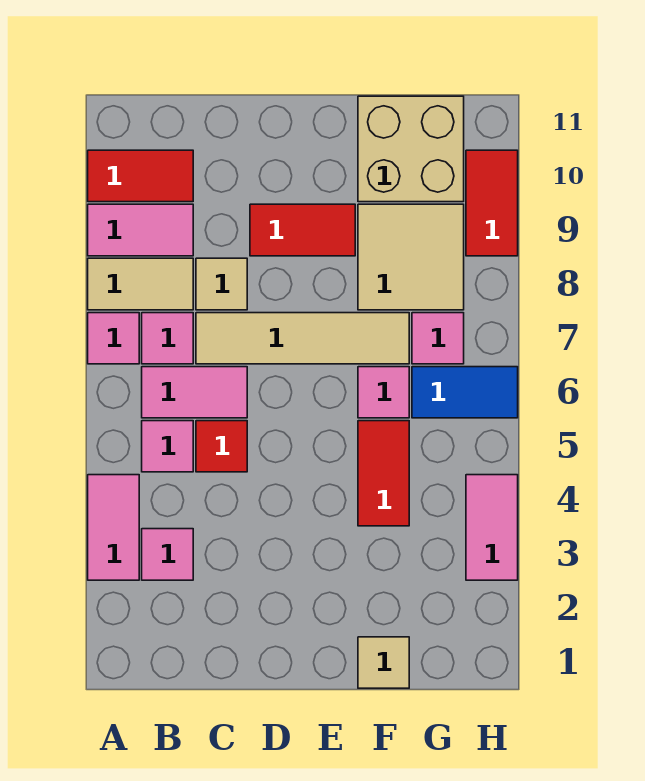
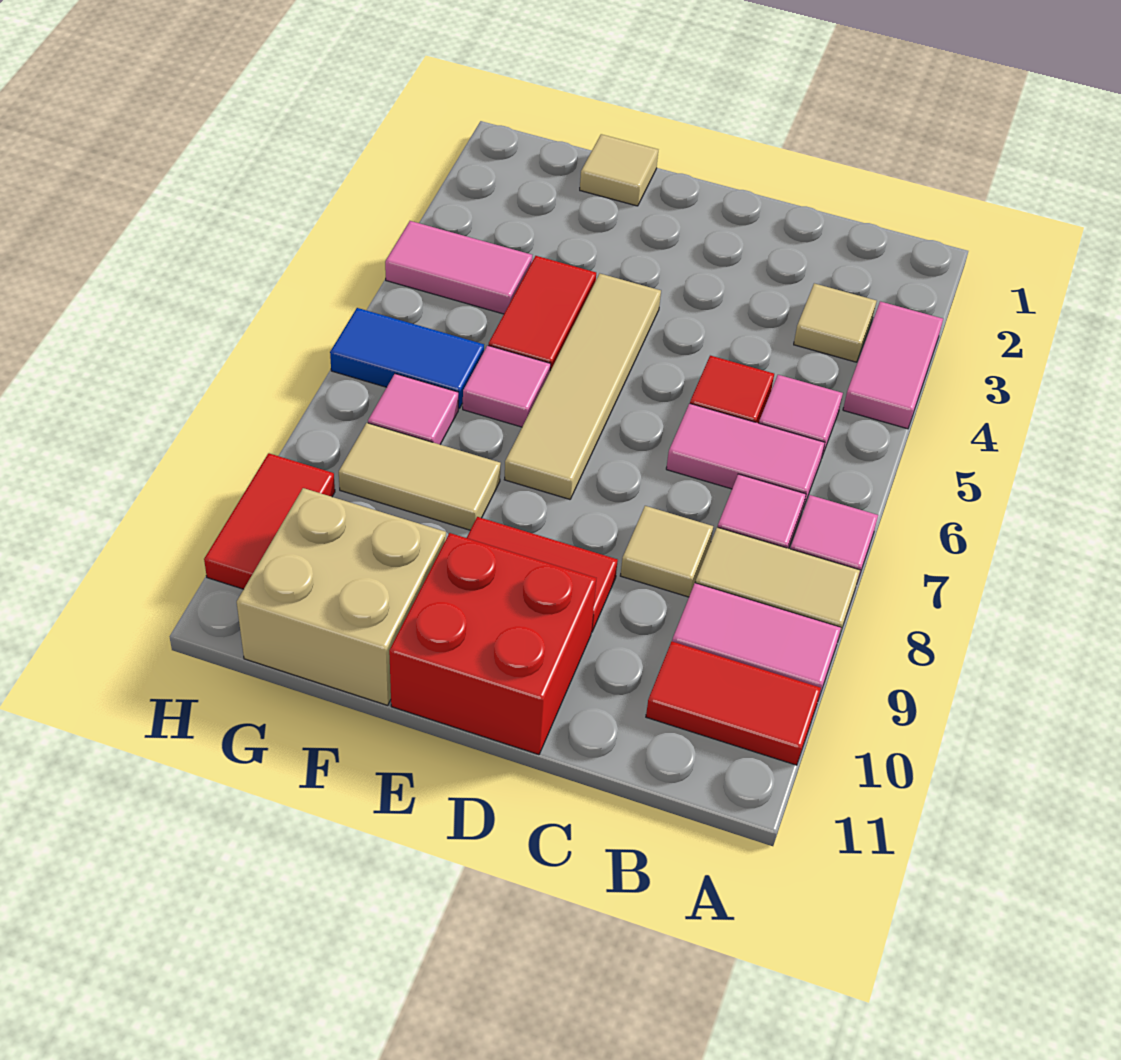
pink tile B3 level 1 -> tan tile B3 level 1
tan tile C7:F7 level 1 -> tan tile E4:E7 level 1
none -> red brick D10:E11 level 1
tan tile F8:G9 level 1 -> tan tile F8:G8 level 1
pink tile H3:H4 level 1 -> pink tile G4:H4 level 1

